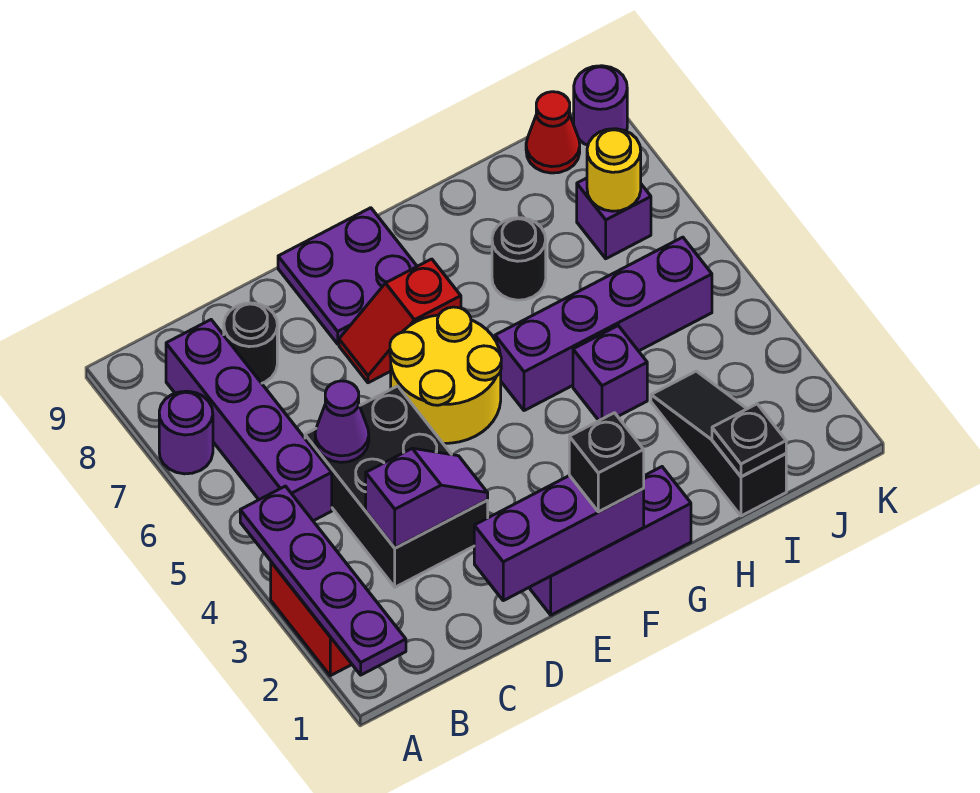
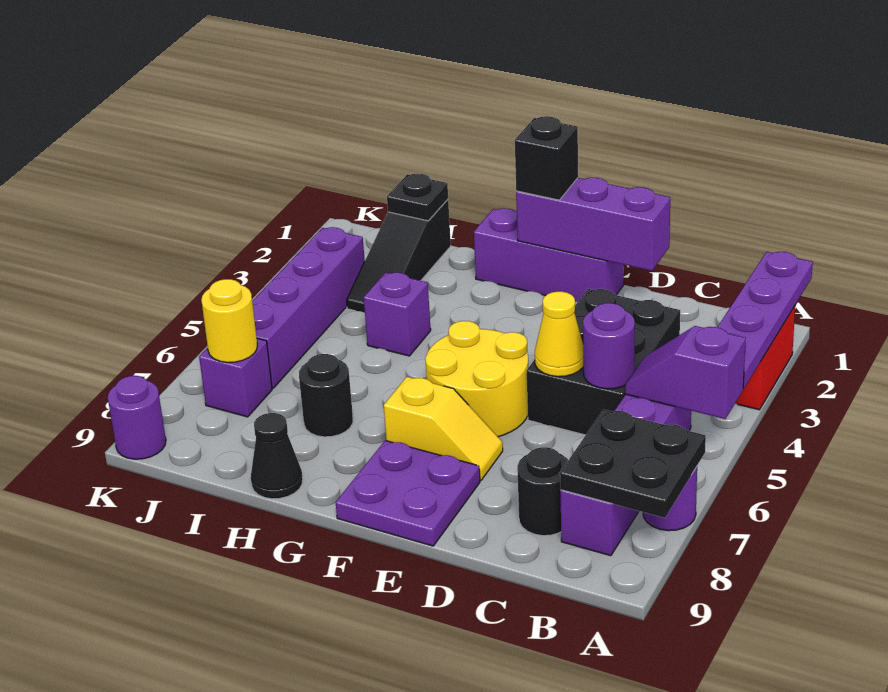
none -> black plate A7:B8 level 2
purple slope C3:D3 level 2 top C -> purple slope A5:B5 level 2 top A
purple cone C5 level 2 -> purple round brick C5 level 2
none -> yellow cone D5 level 2
red slope E7:F7 level 1 top F -> yellow slope E7:F7 level 1 top F
purple brick G5:J5 level 1 -> purple brick J3:J6 level 1
none -> black cone H9 level 1
red cone J9 level 1 -> none

